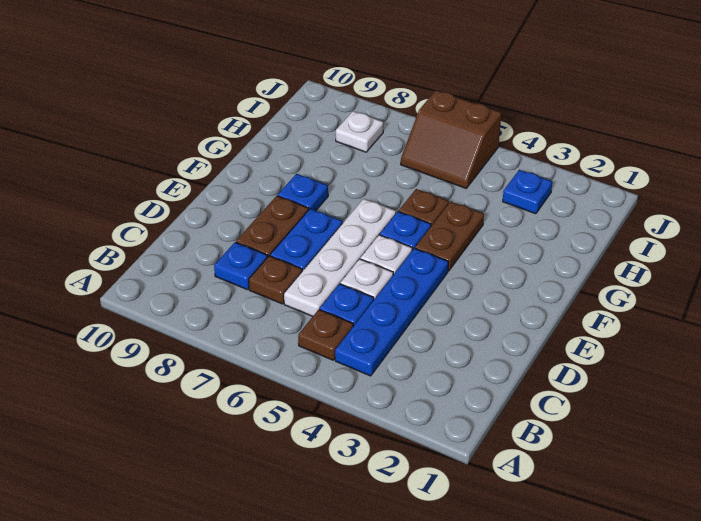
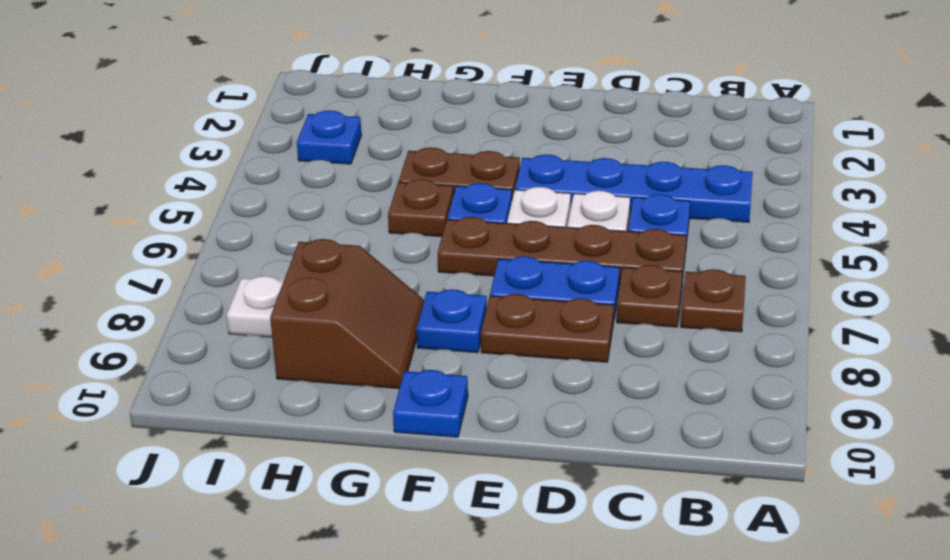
brown plate B5 level 1 -> brown plate B7 level 1
white plate C6:F6 level 1 -> brown plate C6:F6 level 1
blue plate C8 level 1 -> blue plate F10 level 1
brown slope I5:J6 level 1 top J -> brown slope G8:H9 level 1 top H

